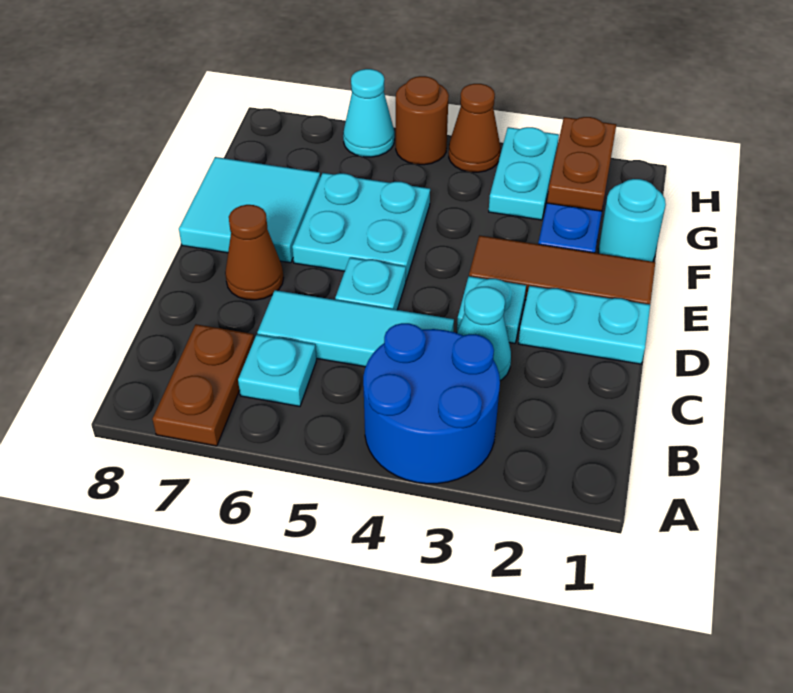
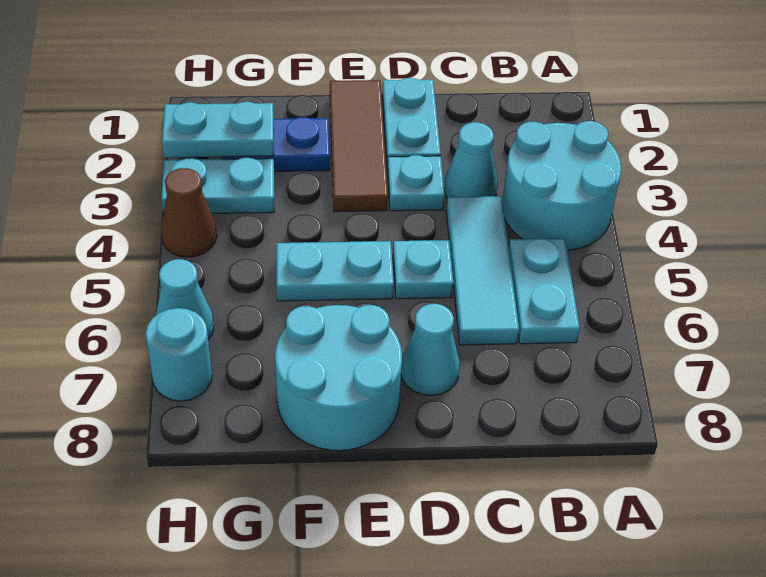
blue round brick A3:B4 level 1 -> cyan round brick A3:B4 level 1
brown plate A7:B7 level 1 -> none
cyan plate B6 level 1 -> cyan plate B5:B6 level 1
brown cone D7 level 1 -> cyan cone D7 level 1
cyan plate E5:F6 level 1 -> cyan plate E5:F5 level 1
cyan tile E7:F8 level 1 -> cyan round brick E7:F8 level 1
cyan round brick F1 level 1 -> cyan round brick H7 level 1
brown plate G2:H2 level 2 -> cyan plate G2:H2 level 2
brown round brick H5 level 1 -> none

